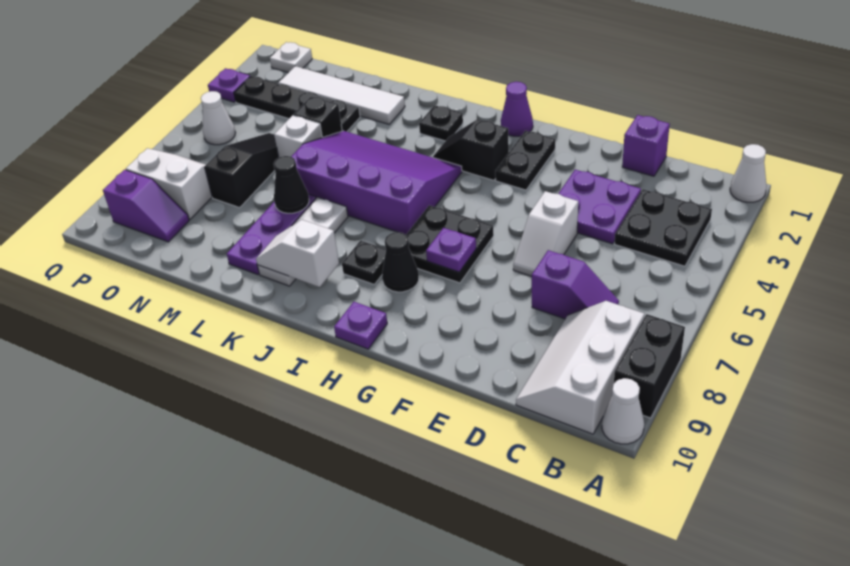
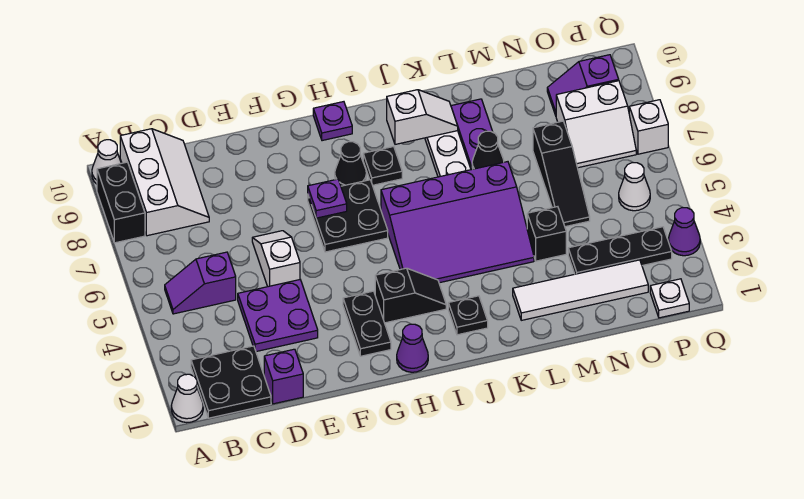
black plate B3:C4 level 1 -> black plate B1:C2 level 1
purple slope C7:D7 level 1 top D -> purple slope B5:C5 level 1 top C
black plate M3:P3 level 1 -> black plate N3:P3 level 1
white brick M5 level 1 -> white brick Q7 level 1
purple plate Q3 level 1 -> purple cone Q3 level 1

